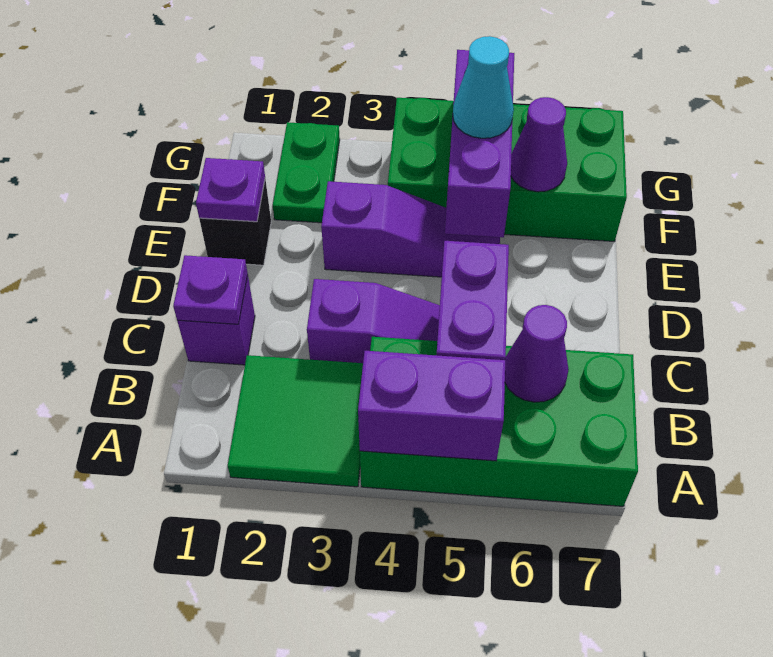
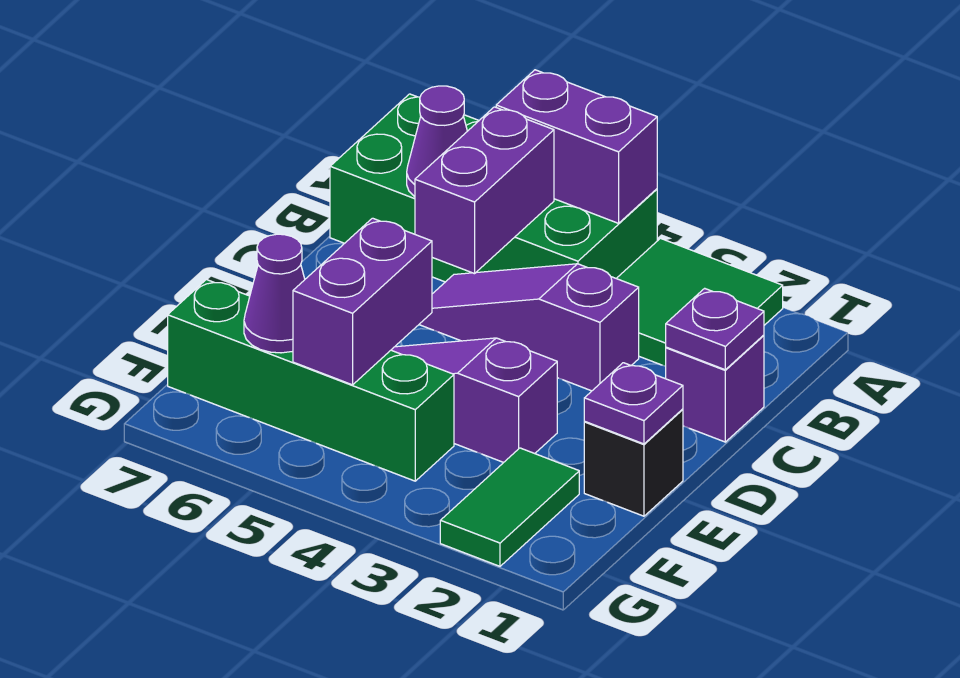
purple brick E5:G5 level 2 -> purple brick E5:F5 level 2
green plate F2:G2 level 1 -> green tile F2:G2 level 1
green brick F4:G7 level 1 -> green brick F4:F7 level 1
cyan cone F5 level 3 -> none

